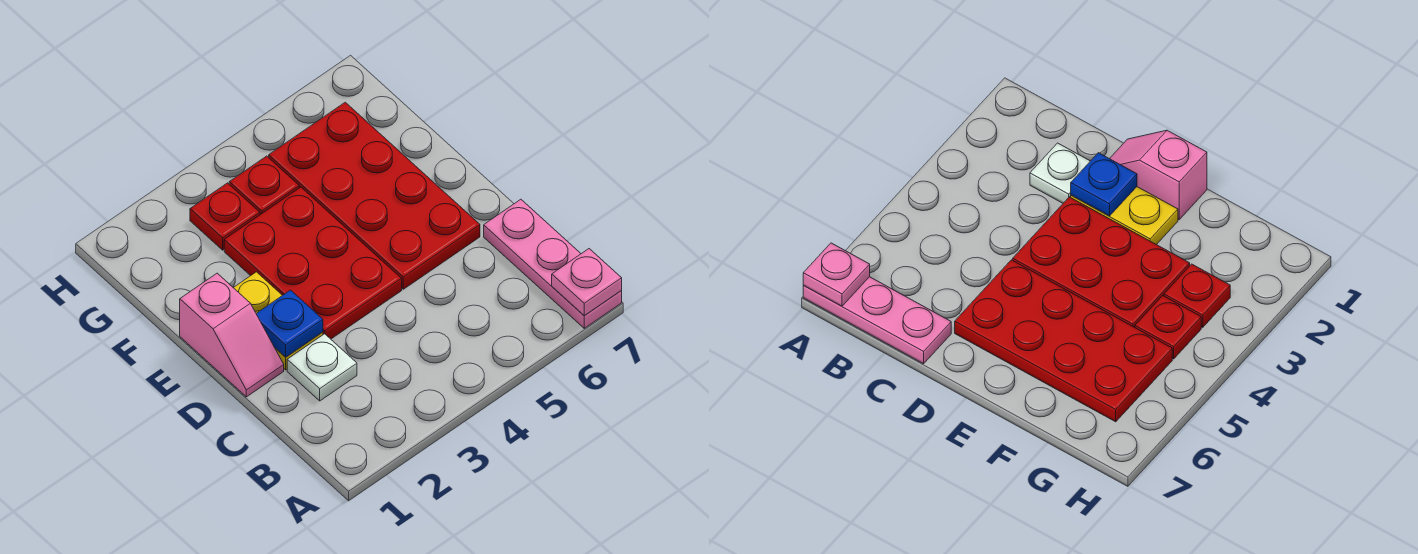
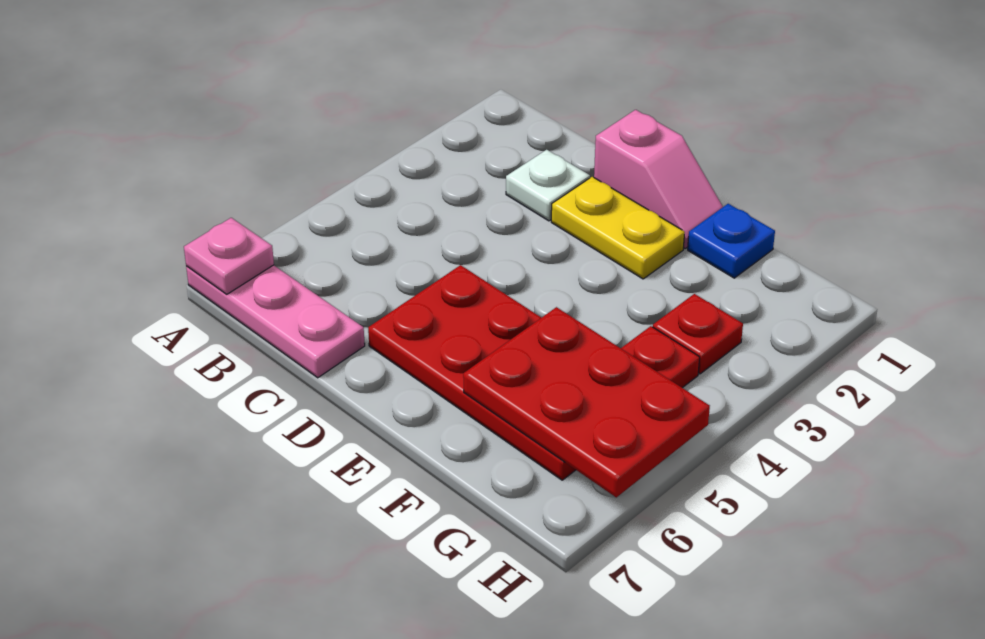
pink slope D1:E1 level 1 top E -> pink slope D1:E1 level 1 top D
blue plate D2 level 2 -> blue plate F1 level 1
red plate D3:F4 level 1 -> red plate F5:H6 level 2

